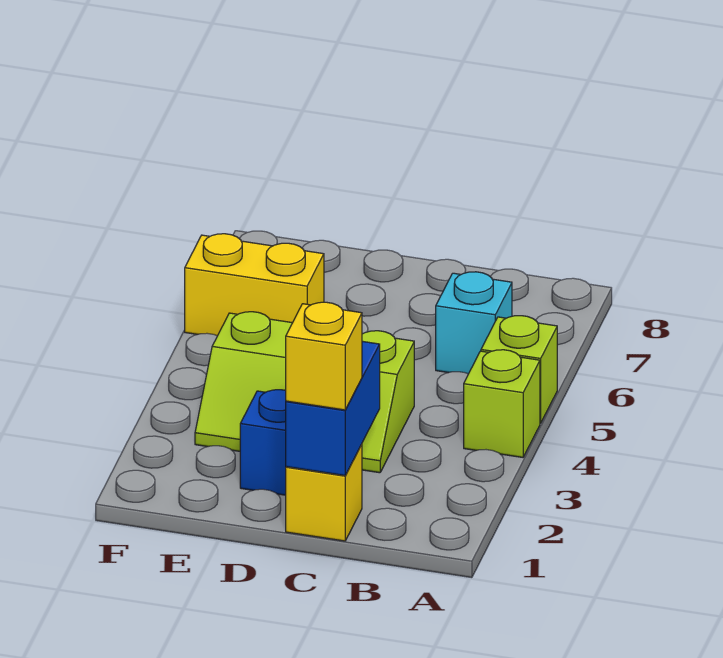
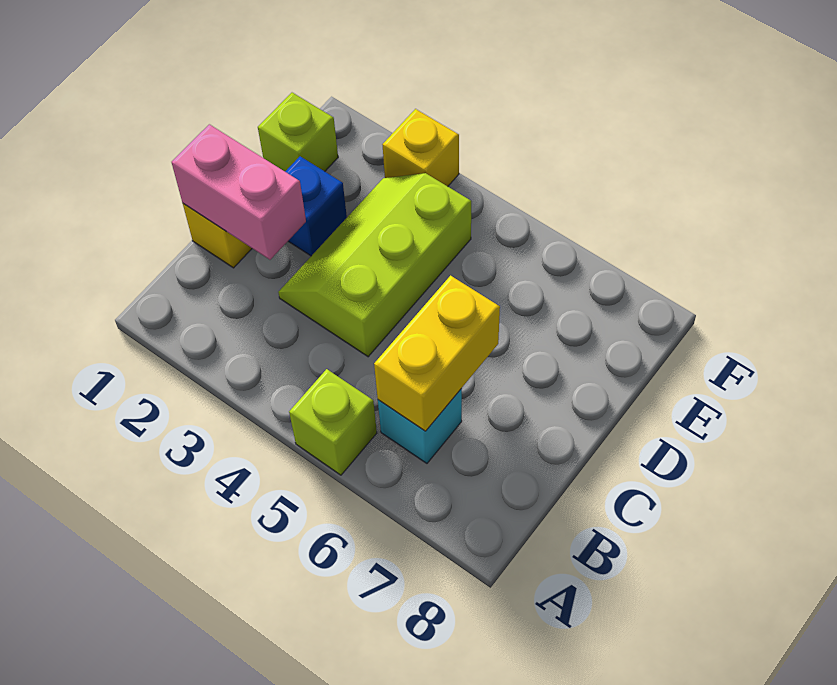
lime brick A4 level 1 -> lime brick E1 level 1
blue brick C1:C2 level 2 -> pink brick C1:C2 level 2
yellow brick C1 level 3 -> yellow brick F3 level 1
yellow brick E6:F6 level 1 -> yellow brick B6:C6 level 2

